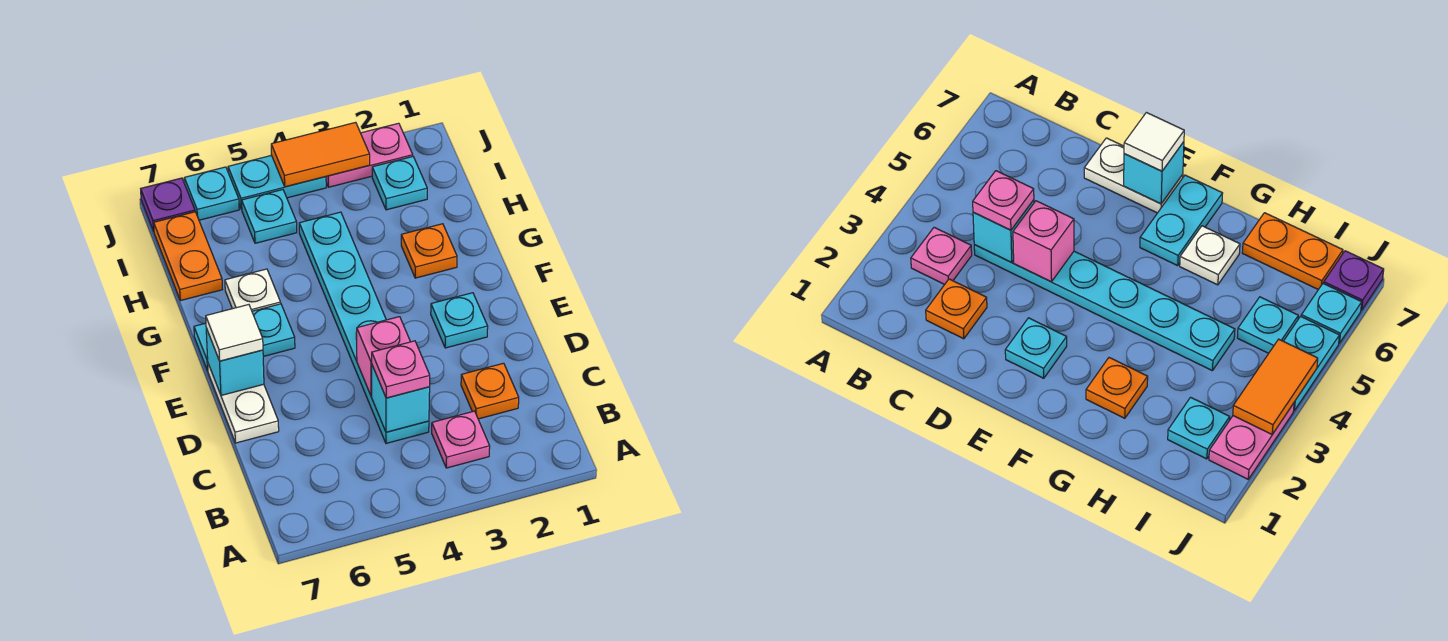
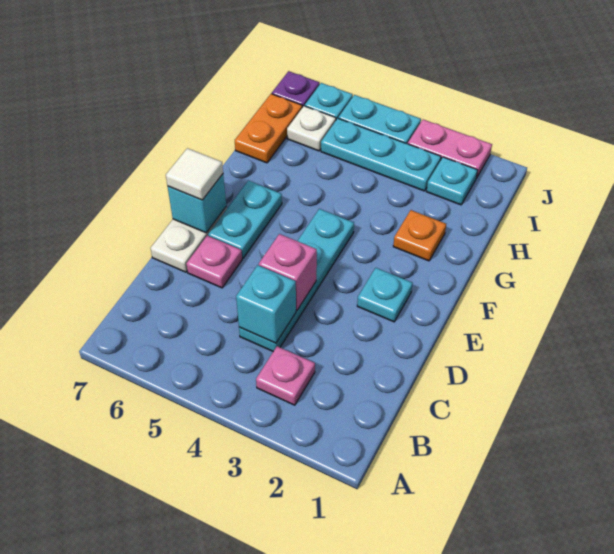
orange plate C2 level 1 -> none
cyan plate C4:H4 level 1 -> cyan plate C4:F4 level 1
pink plate C4 level 3 -> pink plate D6 level 1
cyan plate F6:F7 level 1 -> cyan plate E6:F6 level 1
white plate G6 level 1 -> white plate I6 level 1
cyan plate I5 level 1 -> cyan plate I3:I5 level 1
orange tile J3:J4 level 2 -> none

